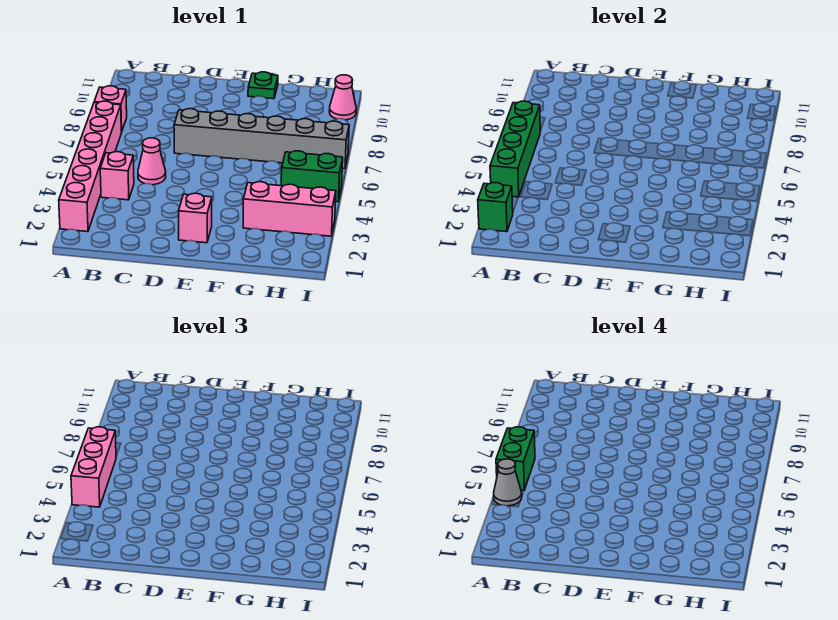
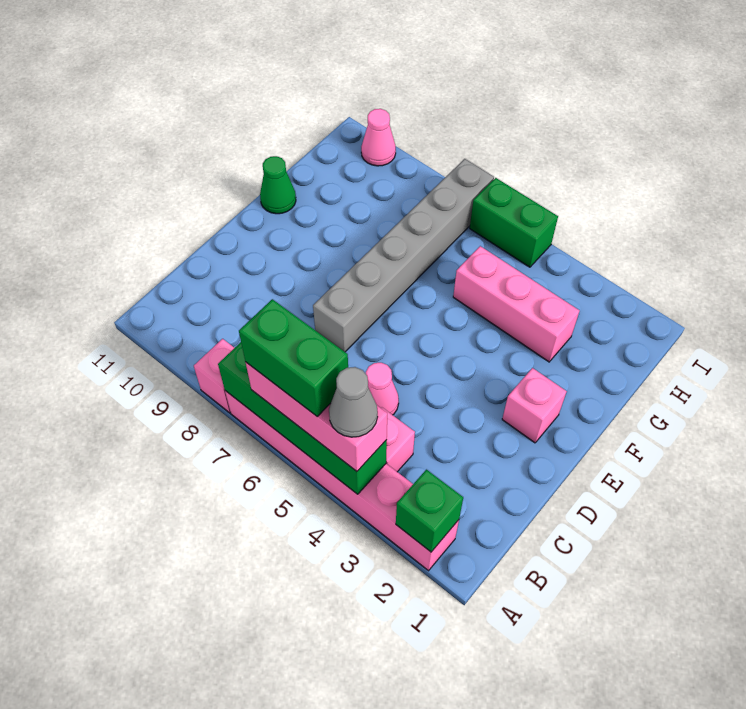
green plate F11 level 1 -> green cone F11 level 1
pink brick G3:I3 level 1 -> pink brick G3:G5 level 1
green brick H5:I5 level 1 -> green brick I5:I6 level 1

